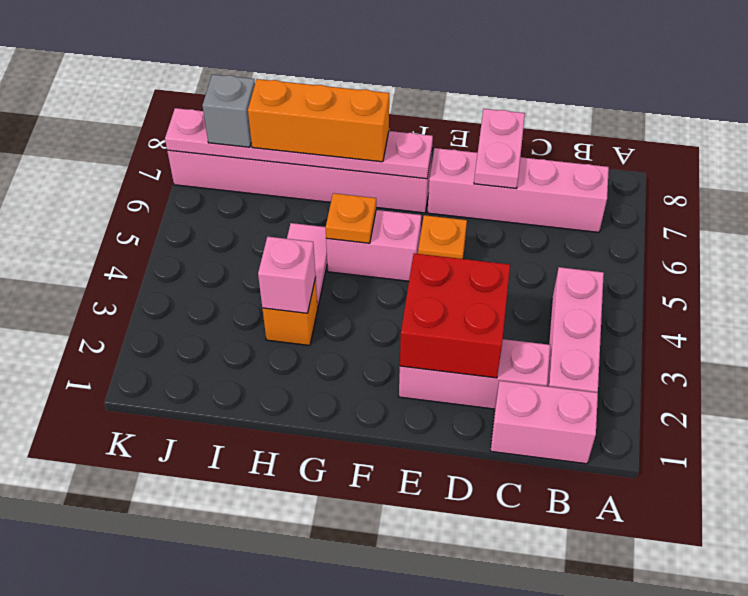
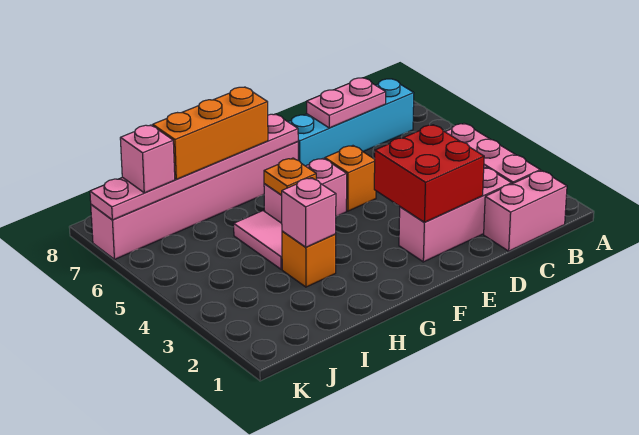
pink brick B7:E7 level 1 -> cyan brick B7:E7 level 1
pink plate D7:D8 level 2 -> pink plate C7:D7 level 2
grey brick J7 level 3 -> pink brick J7 level 3

